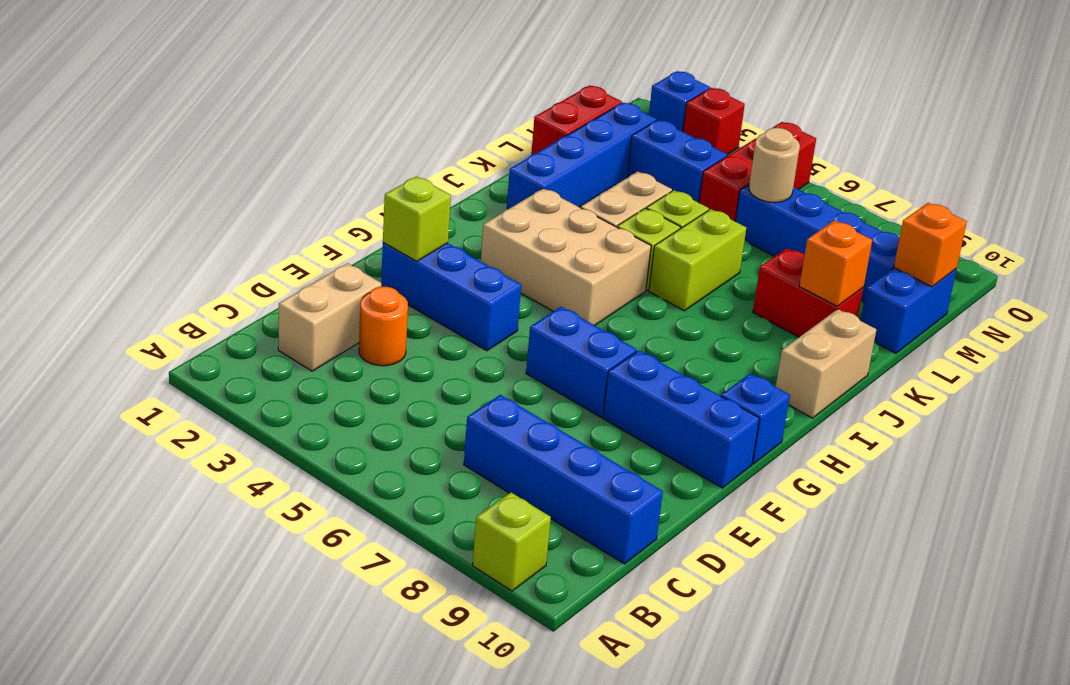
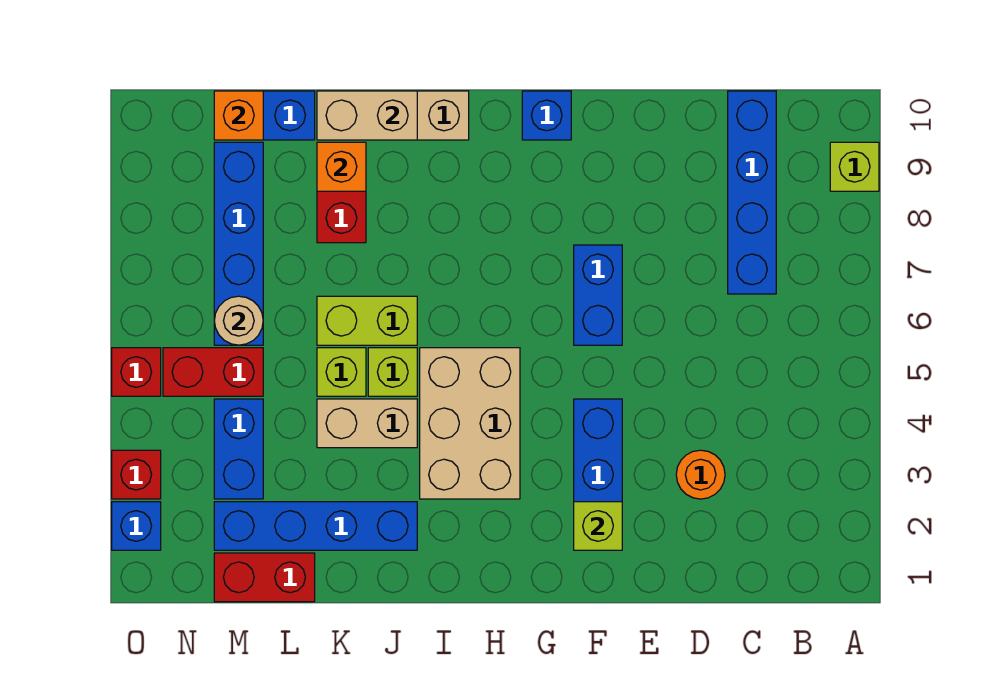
tan brick C2:D2 level 1 -> tan brick J10:K10 level 2
blue brick F8:F10 level 1 -> none

